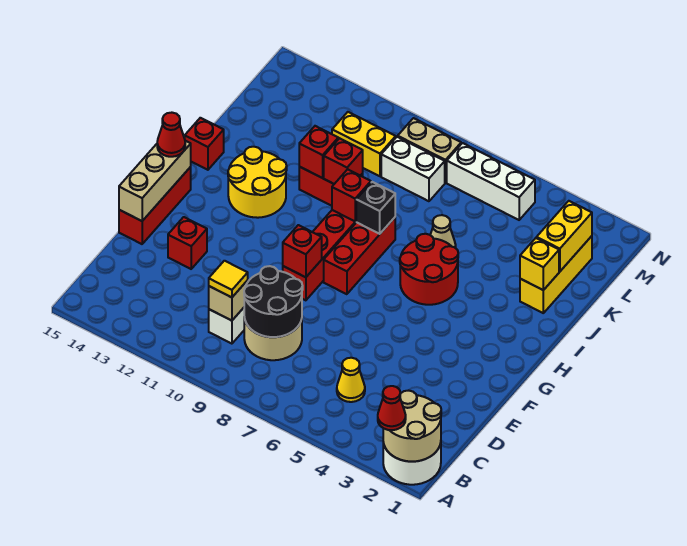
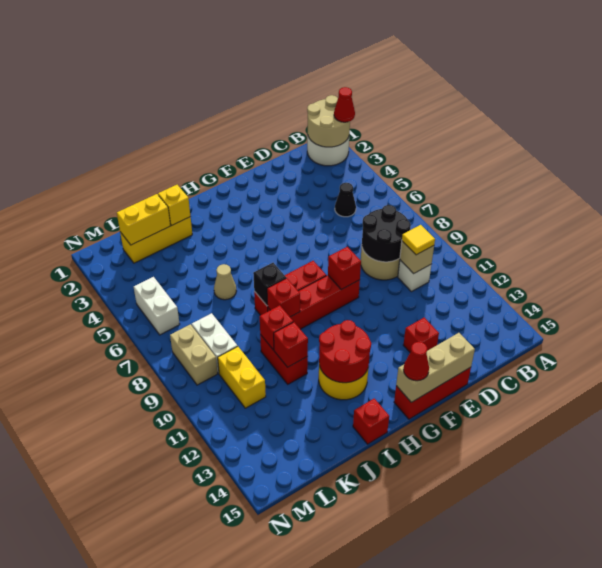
yellow cone C5 level 1 -> black cone C5 level 1
red round brick H5:I6 level 1 -> red round brick H12:I13 level 2
white brick M5:M7 level 1 -> white brick M5:M6 level 1

